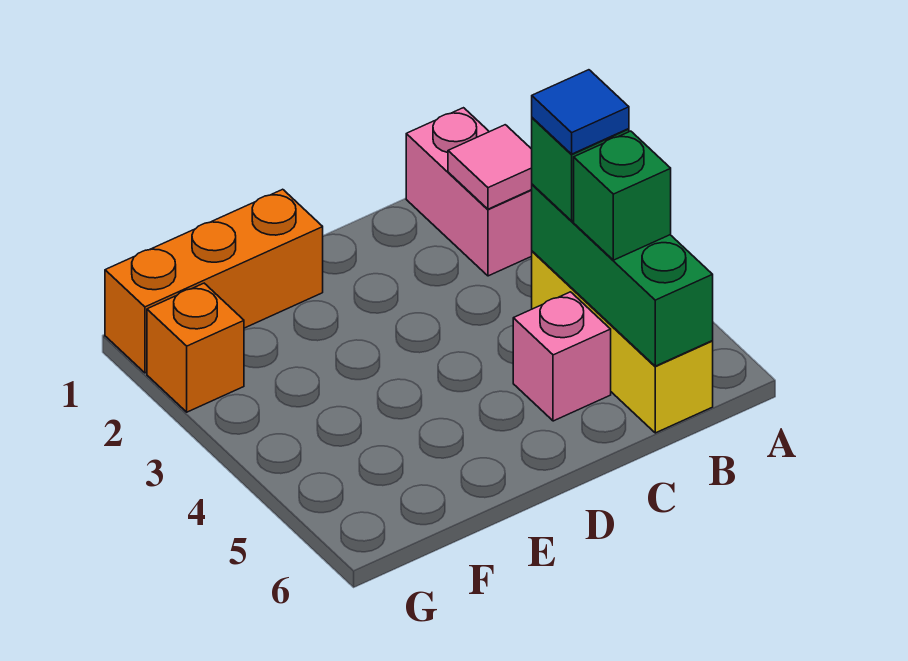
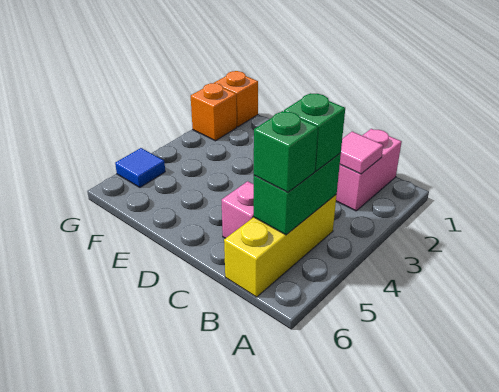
green brick B4:B6 level 2 -> green brick B4:B5 level 2
blue tile B4 level 4 -> blue tile G5 level 1
orange brick E1:G1 level 1 -> orange brick G1 level 1

